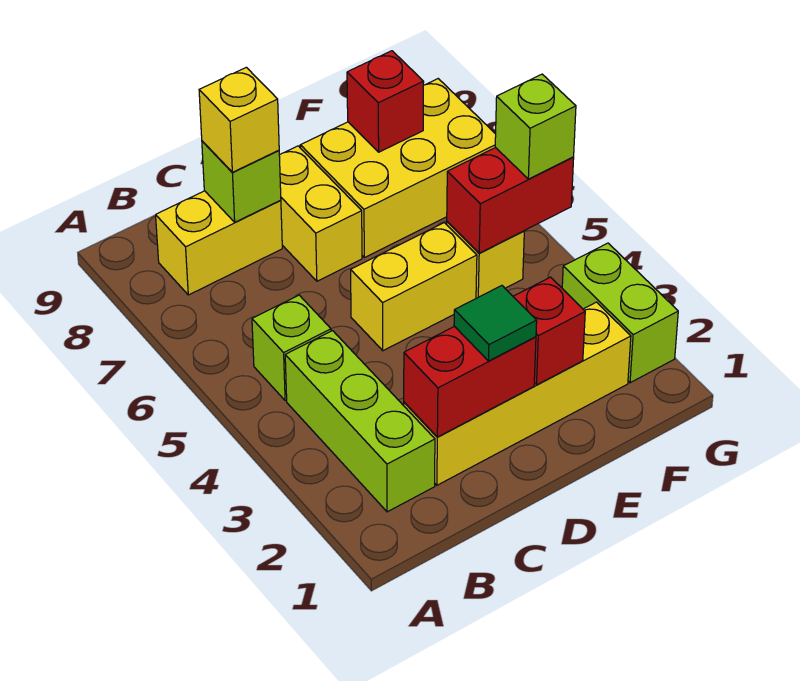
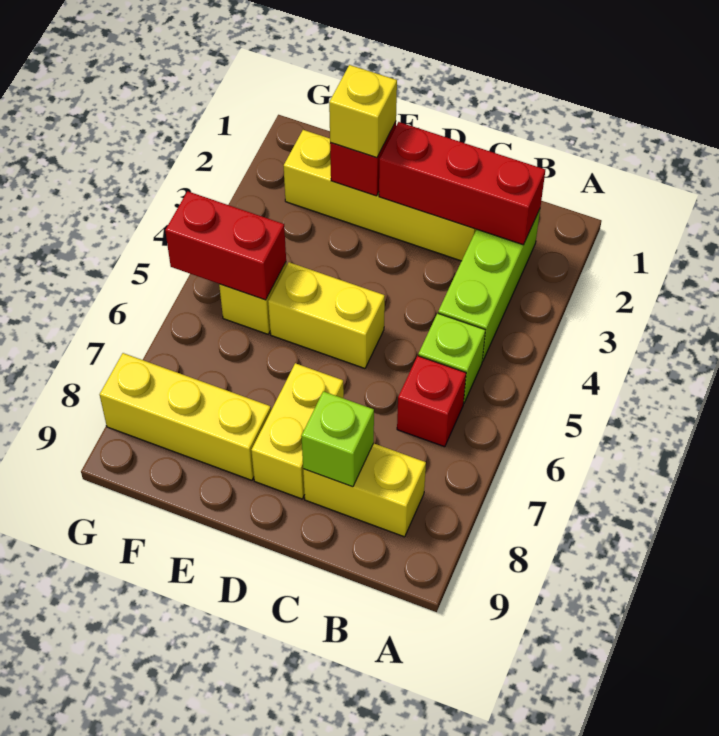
red brick C2:D2 level 2 -> red brick B2:D2 level 2
yellow brick C8 level 3 -> yellow brick E2 level 3
green tile D2 level 3 -> none
yellow brick E7:G8 level 1 -> yellow brick E8:G8 level 1
red brick F8 level 2 -> red brick B6 level 1
lime brick G2:G3 level 1 -> none
lime brick G5 level 3 -> none

